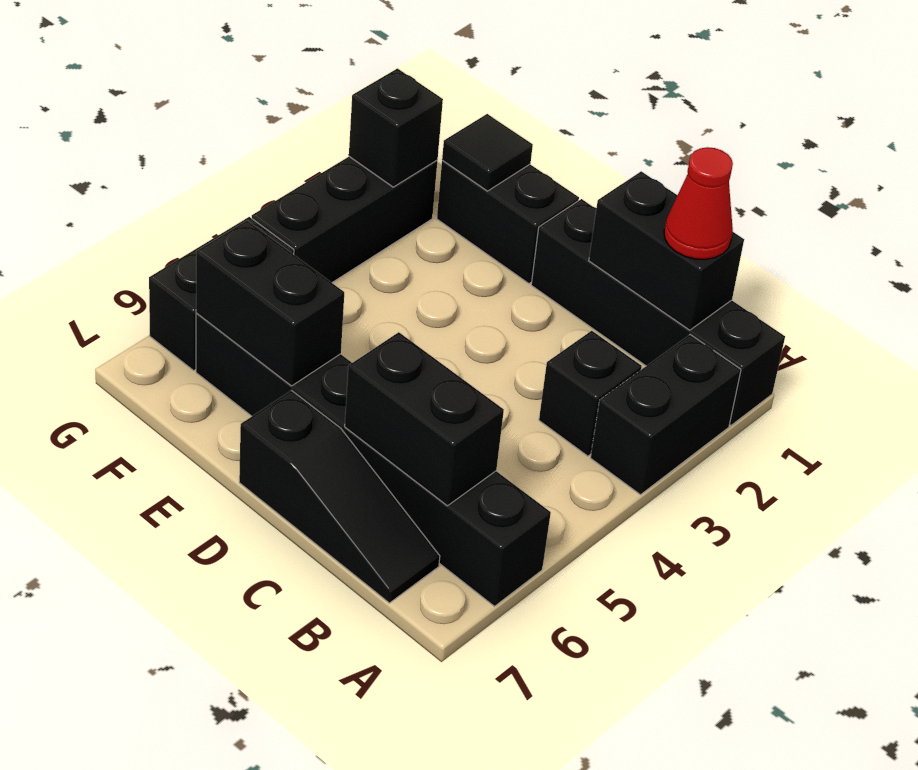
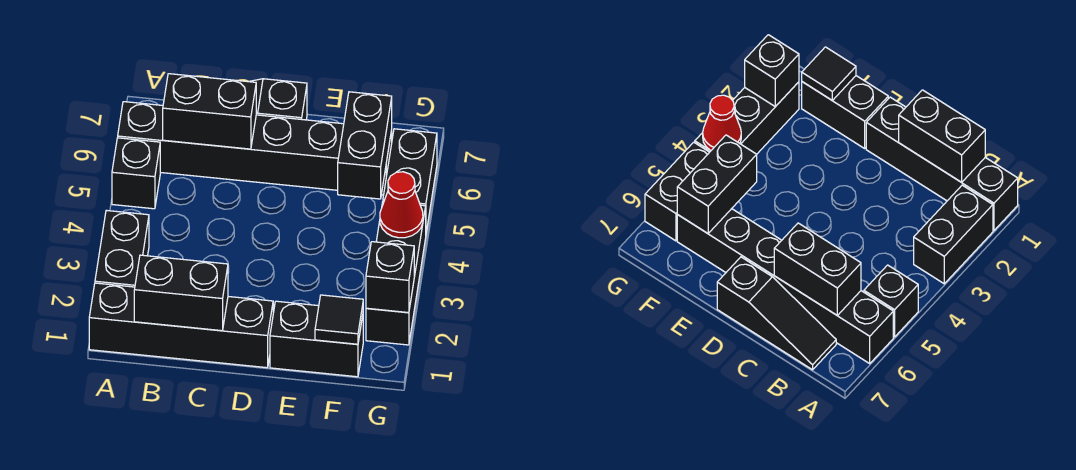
red cone B1 level 3 -> red cone G4 level 2
black brick B3 level 1 -> black brick A5 level 1
black brick E6:F6 level 2 -> black brick F5:F6 level 2

